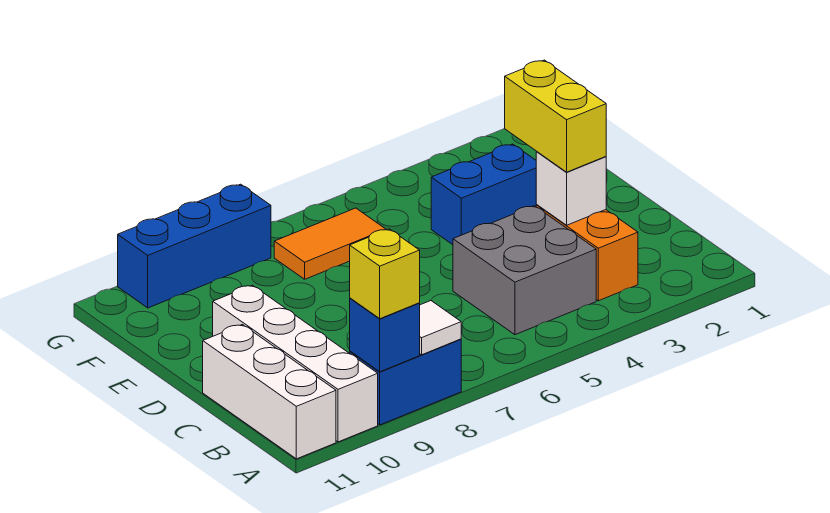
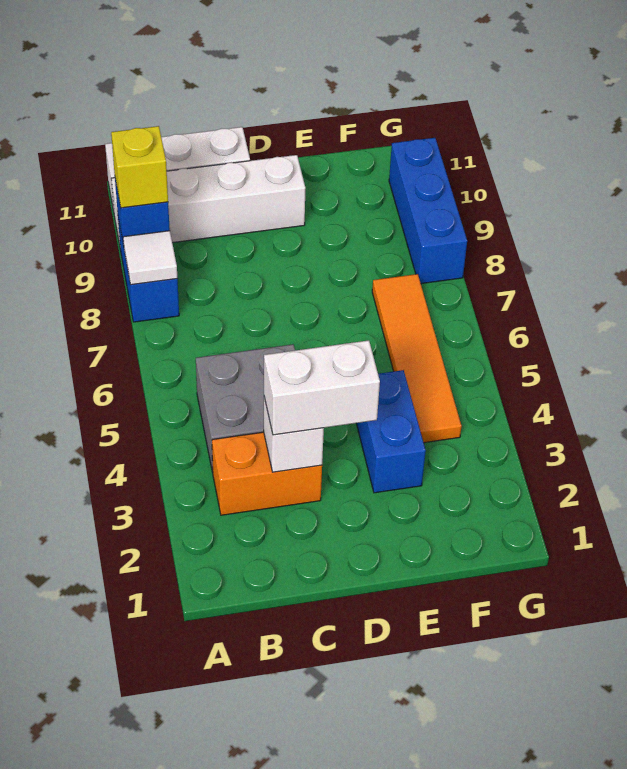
yellow brick C3:D3 level 3 -> white brick C3:D3 level 3
orange tile F6:F7 level 1 -> orange tile F4:F7 level 1

